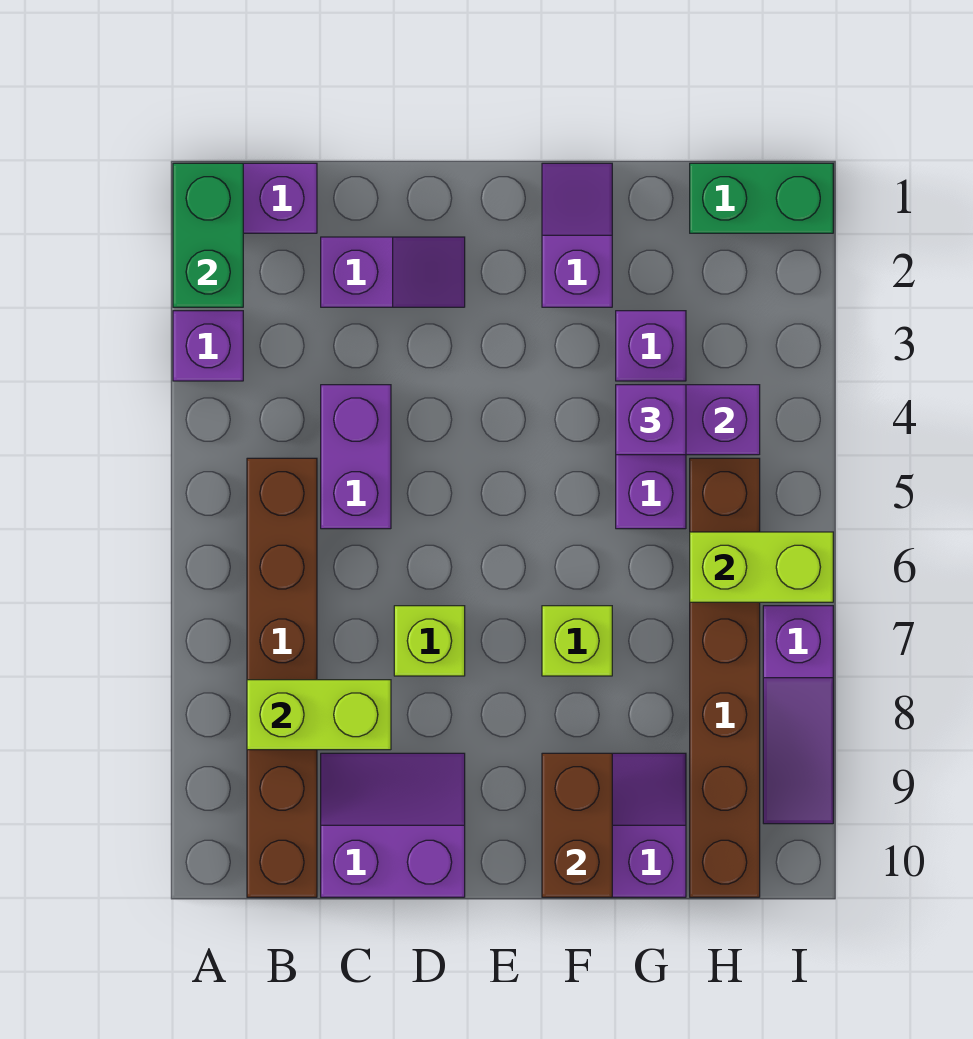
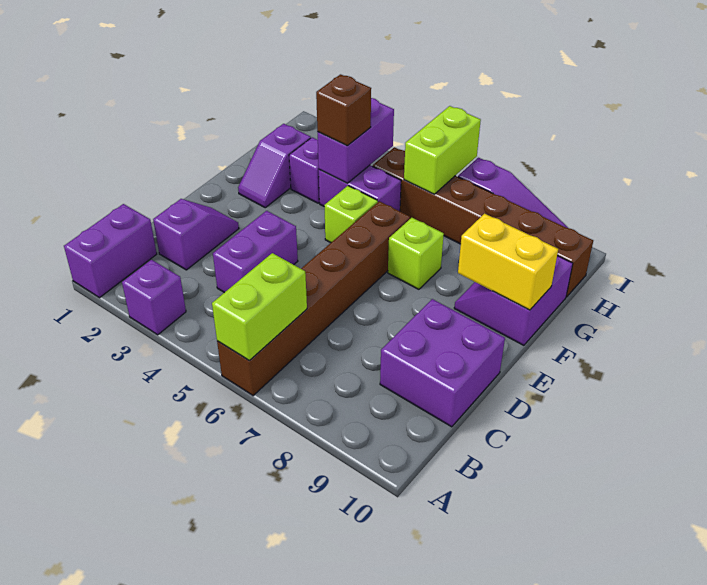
green brick A1:A2 level 2 -> none
brown brick B5:B10 level 1 -> brown brick A6:F6 level 1
lime brick B8:C8 level 2 -> lime brick A6:B6 level 2
purple brick C4:C5 level 1 -> purple brick C4:D4 level 1
purple slope C9:D10 level 1 top 10 -> purple brick C9:D10 level 1
lime brick D7 level 1 -> lime brick F5 level 1
purple slope F1:F2 level 1 top 2 -> purple slope F2:G2 level 1 top G
brown brick F9:F10 level 2 -> yellow brick F9:F10 level 2
purple brick G4 level 3 -> brown brick G4 level 3
green brick H1:I1 level 1 -> none

